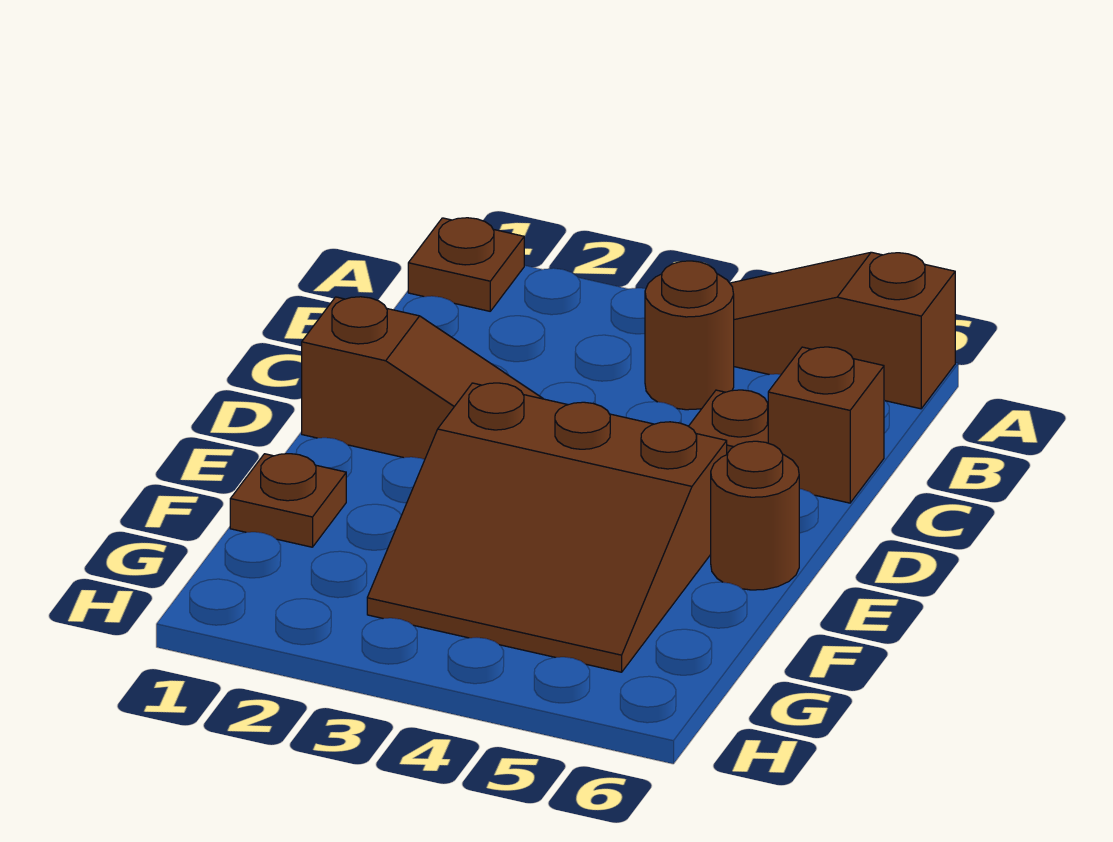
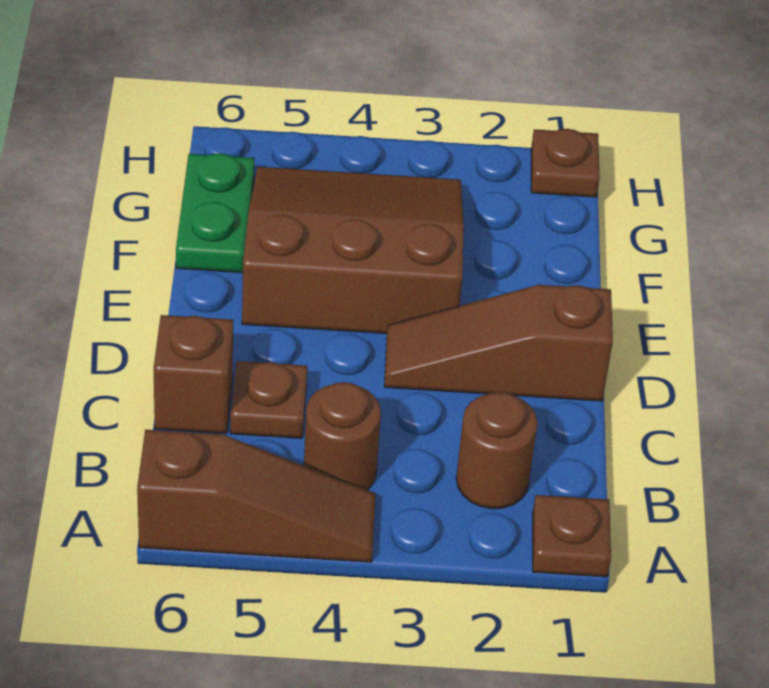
brown round brick E6 level 1 -> brown round brick B2 level 1
brown plate F1 level 1 -> brown plate H1 level 1
none -> green plate F6:G6 level 1

